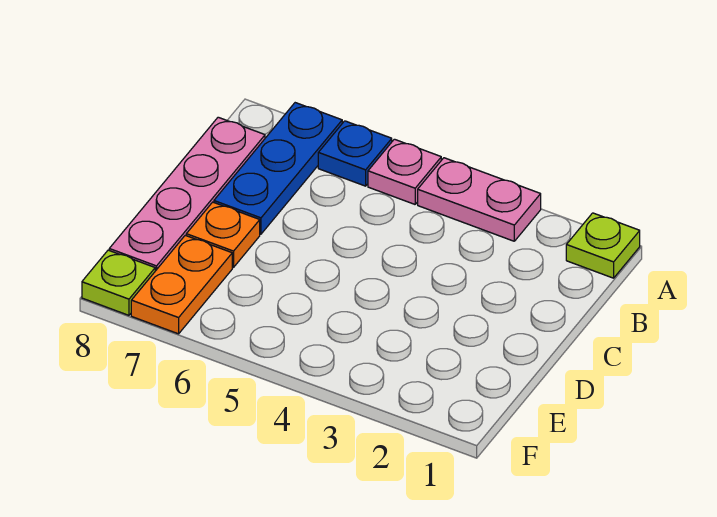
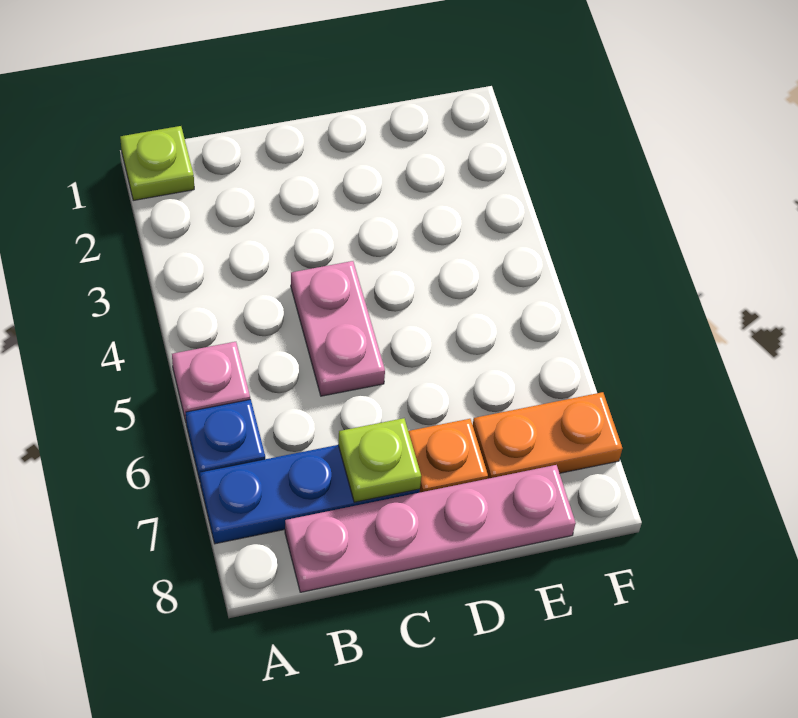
pink plate A3:A4 level 1 -> pink plate C4:C5 level 1
lime plate F8 level 1 -> lime plate C7 level 2

